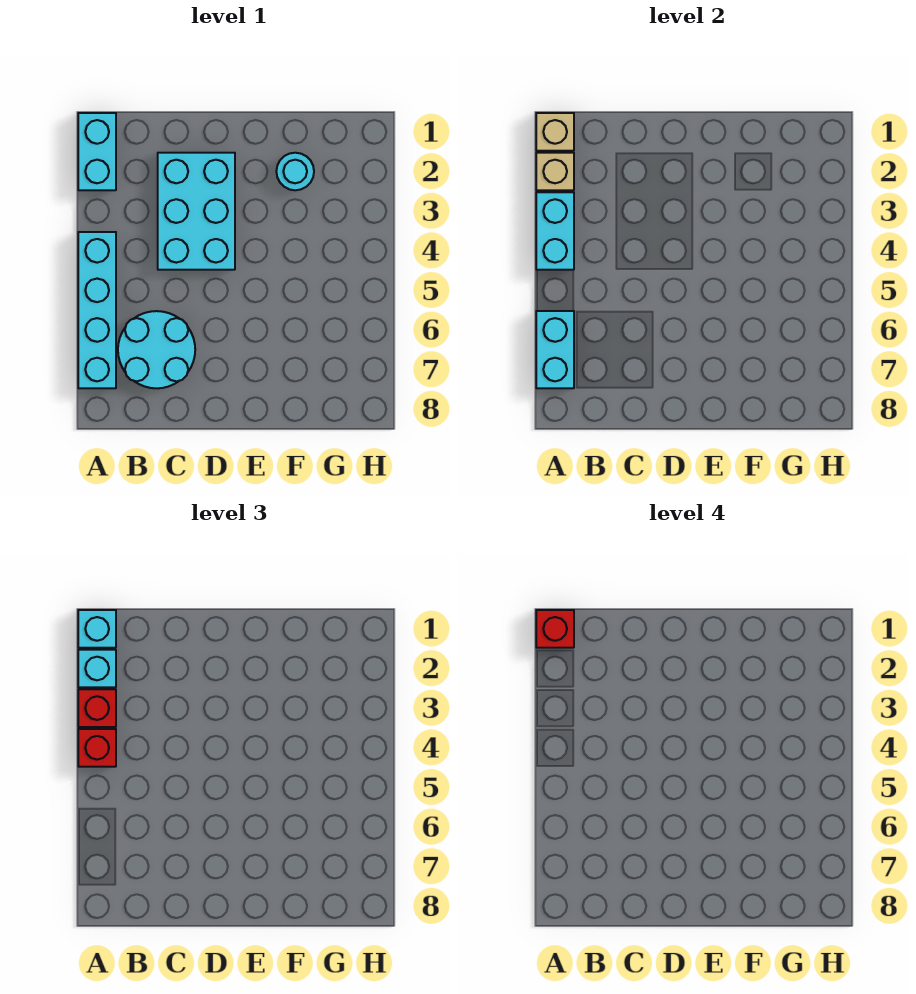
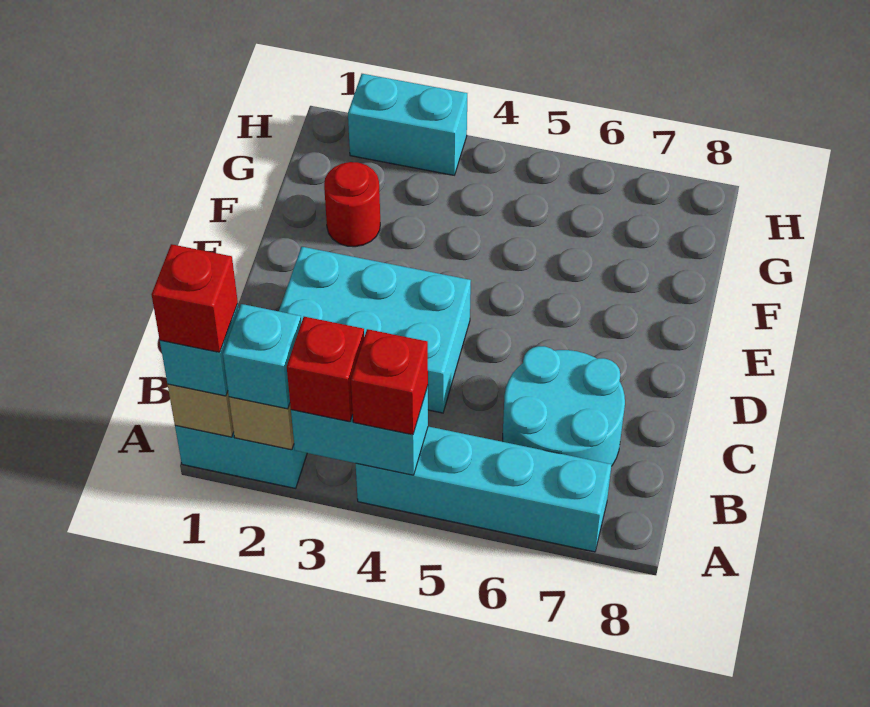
cyan brick A6:A7 level 2 -> cyan brick H2:H3 level 1
cyan round brick F2 level 1 -> red round brick F2 level 1

